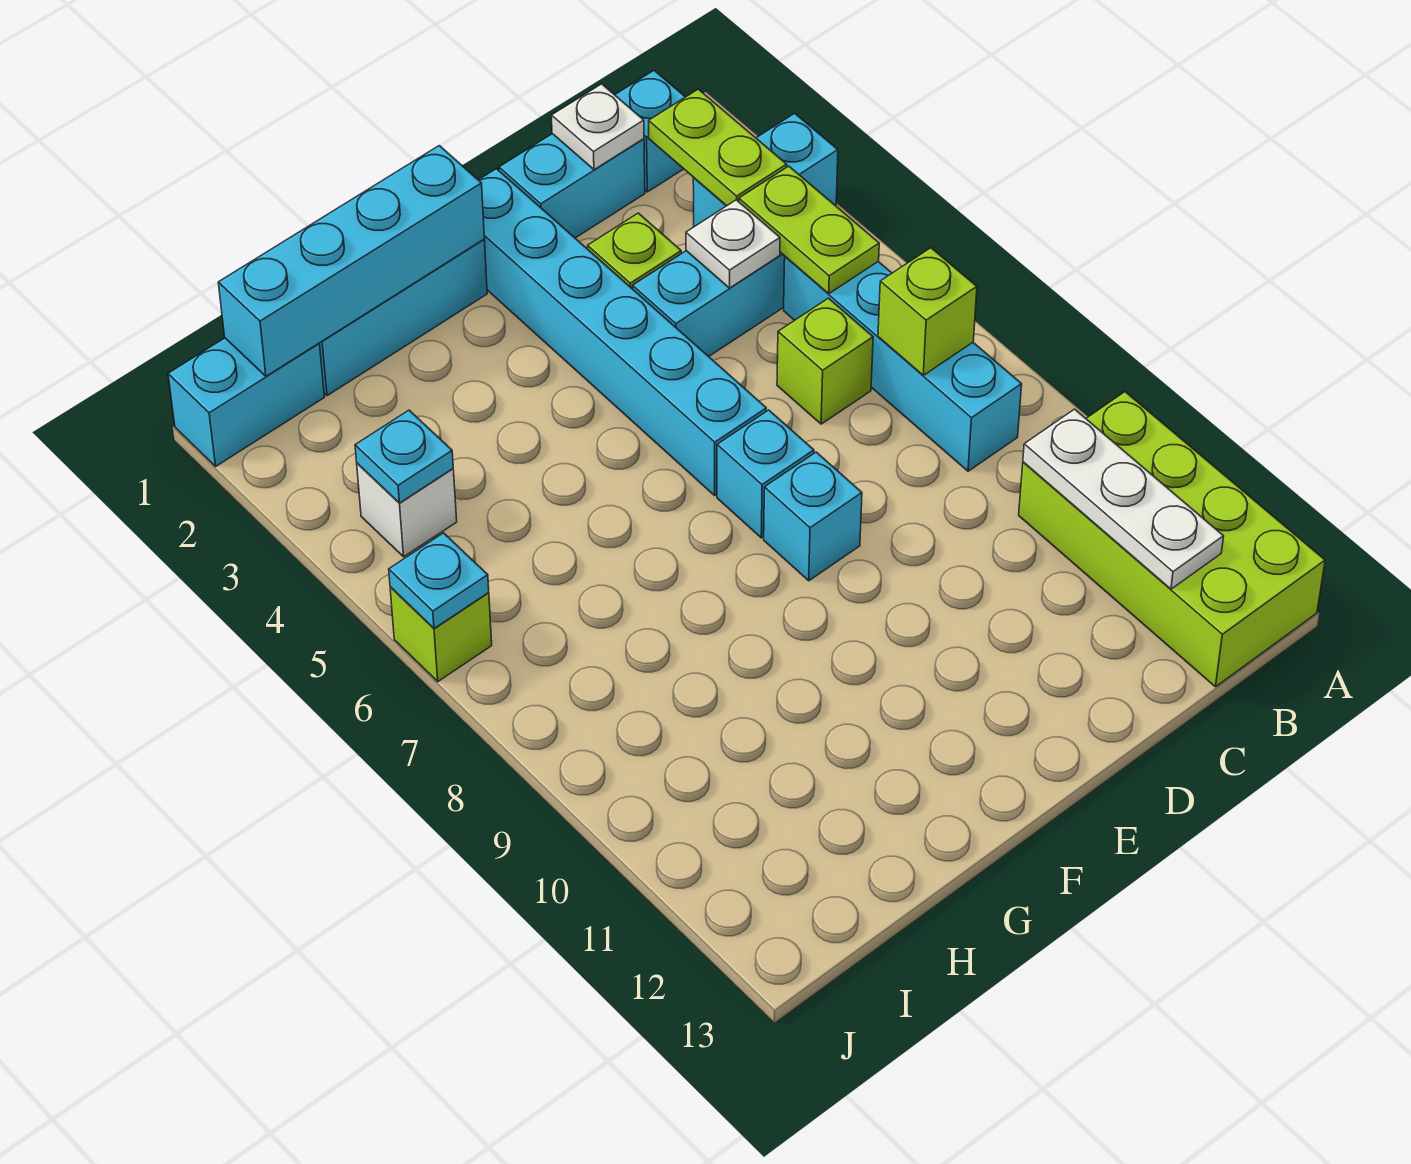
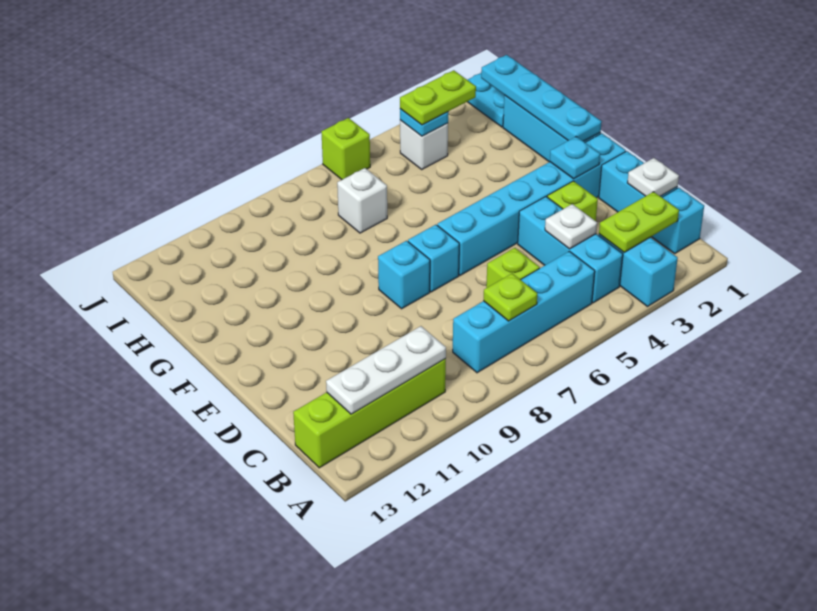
lime brick A10:B13 level 1 -> lime brick B10:B13 level 1
lime plate B4:B5 level 2 -> lime plate I3:I4 level 3
lime brick B7 level 2 -> lime plate B7 level 2
cyan brick F1:I1 level 2 -> cyan plate F1:I1 level 2
none -> white brick H7 level 1
cyan brick I1:J1 level 1 -> cyan plate I1:J1 level 1
cyan plate J6 level 2 -> cyan plate E2 level 2

